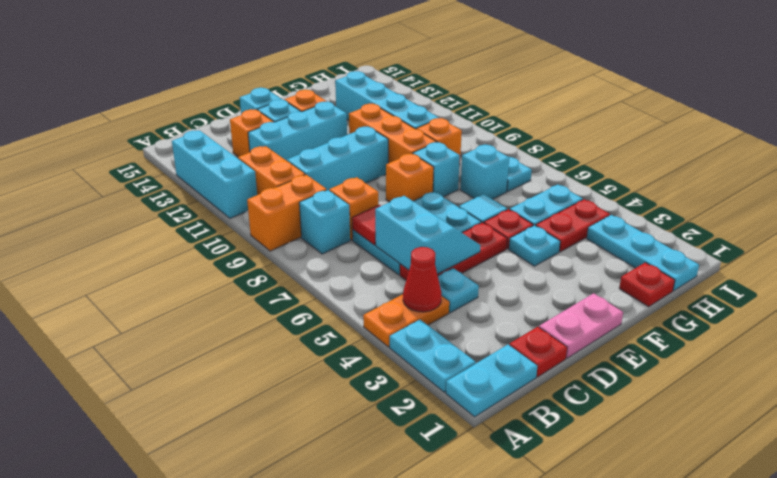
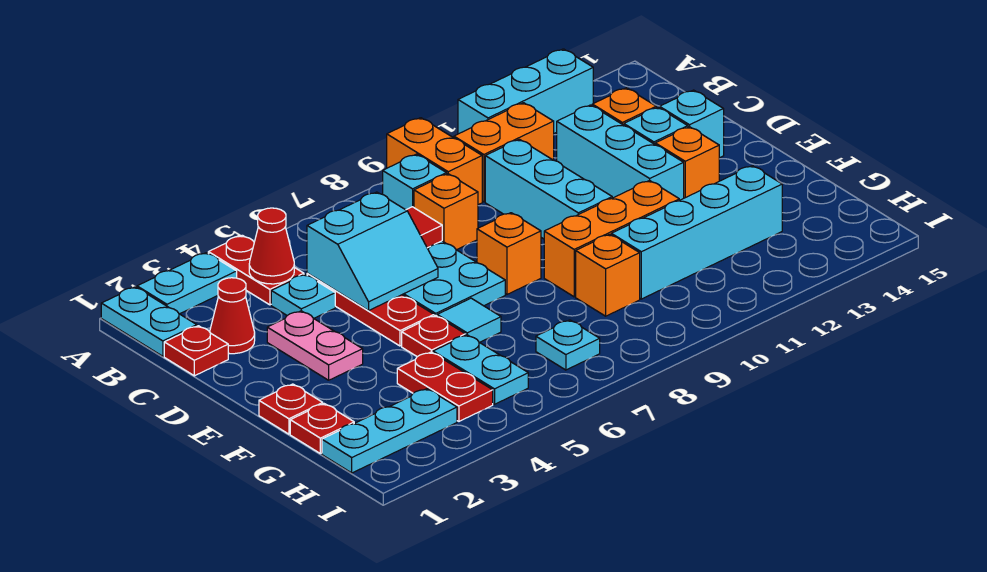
orange plate A4:B4 level 1 -> red plate A4:B4 level 1
none -> red cone C2 level 1
pink plate D1:E1 level 1 -> pink plate D3:E3 level 1
none -> red plate F1 level 1
cyan plate F4 level 1 -> none
cyan brick F8 level 1 -> none
cyan brick G7 level 1 -> none

